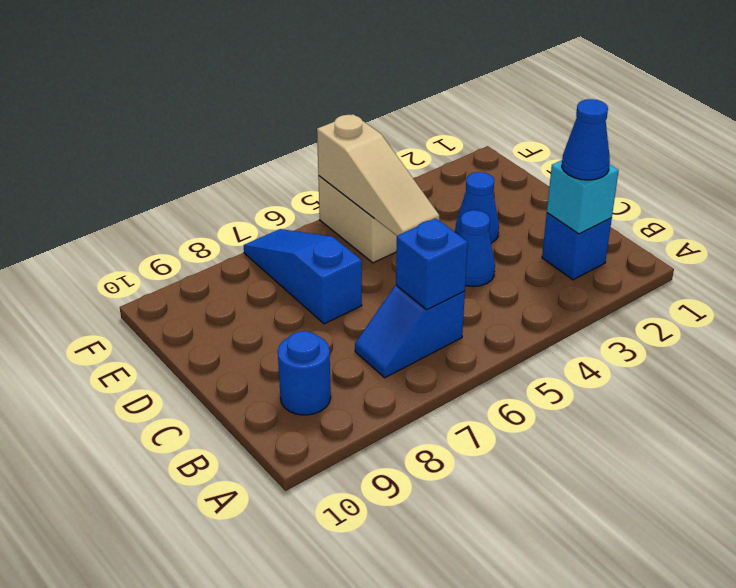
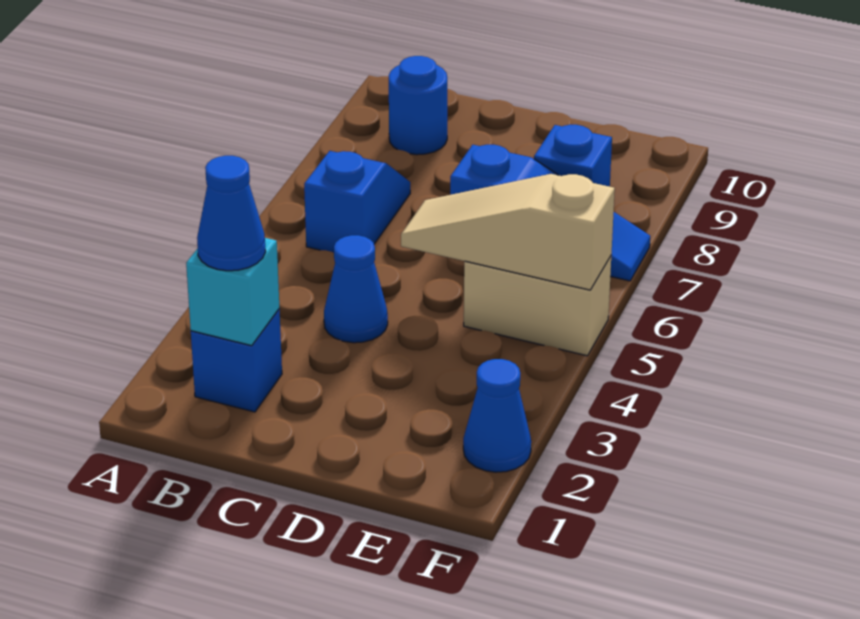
blue brick B6 level 2 -> blue brick E8 level 1
blue cone D3 level 1 -> blue cone F2 level 1

